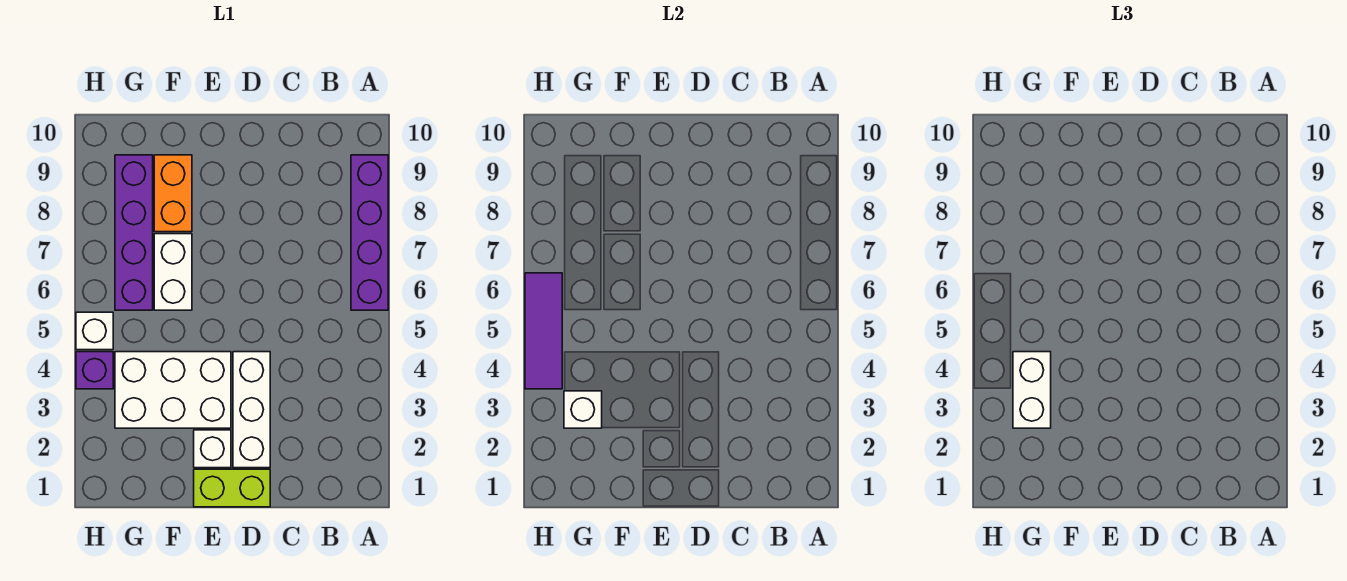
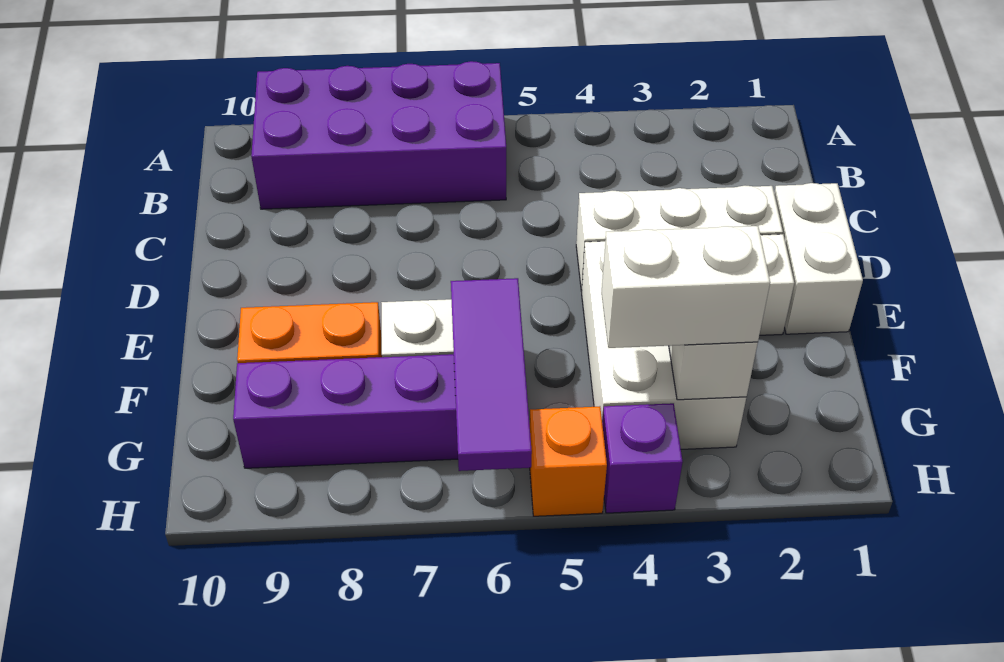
purple brick A6:A9 level 1 -> purple brick A6:B9 level 1
lime brick D1:E1 level 1 -> white brick D1:E1 level 1
purple tile H4:H6 level 2 -> purple tile F6:H6 level 2
white brick H5 level 1 -> orange brick H5 level 1

